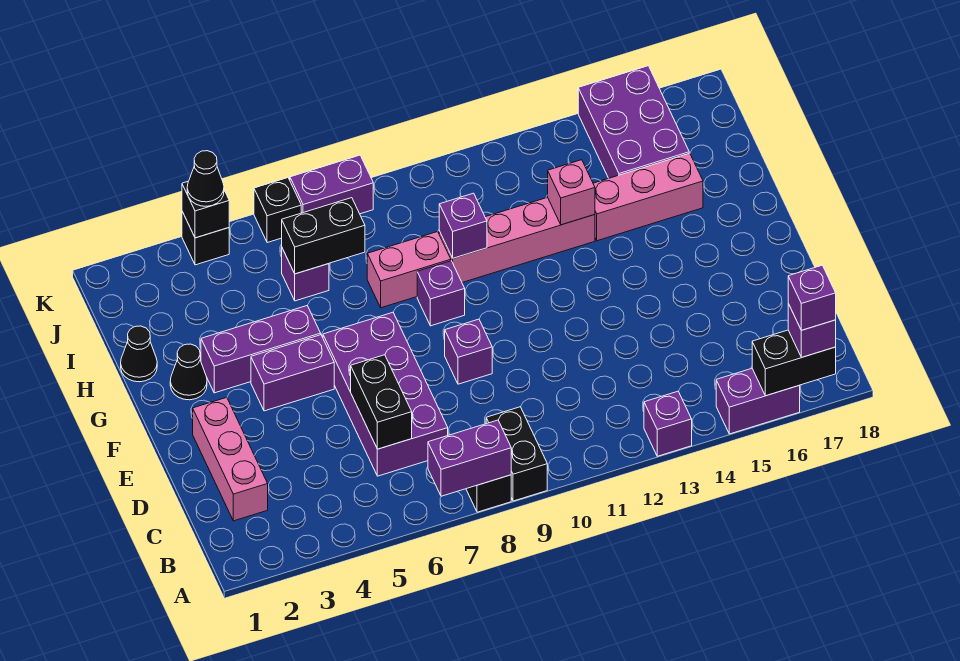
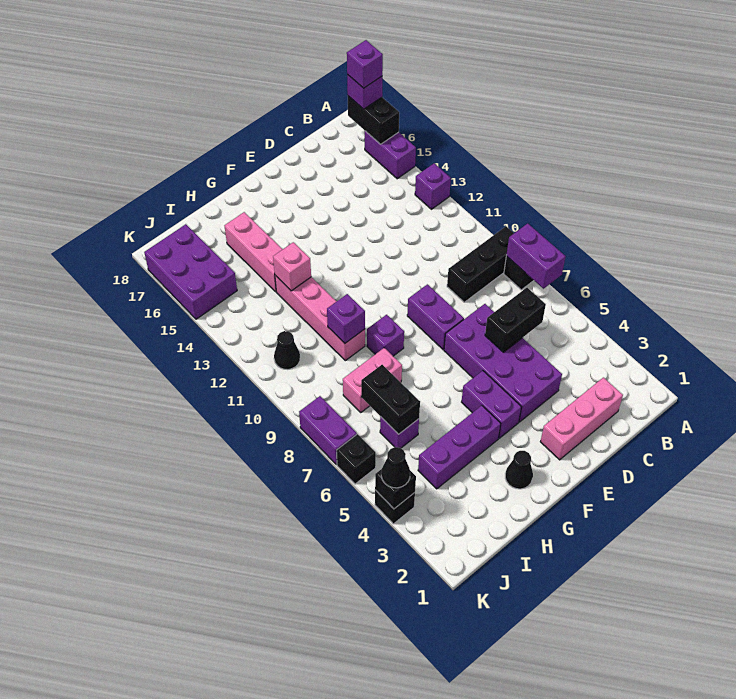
black brick A9:B9 level 1 -> black brick A9:C9 level 1
purple brick C6:F7 level 1 -> purple brick D4:E7 level 1
purple brick E9 level 1 -> purple brick E8:E9 level 1
purple brick G3:G5 level 1 -> purple brick G4:I4 level 1
black cone H1 level 1 -> black cone J11 level 1
pink brick H8:H9 level 1 -> pink brick H8:I8 level 1
purple brick I15:K16 level 1 -> purple brick J15:K17 level 1

